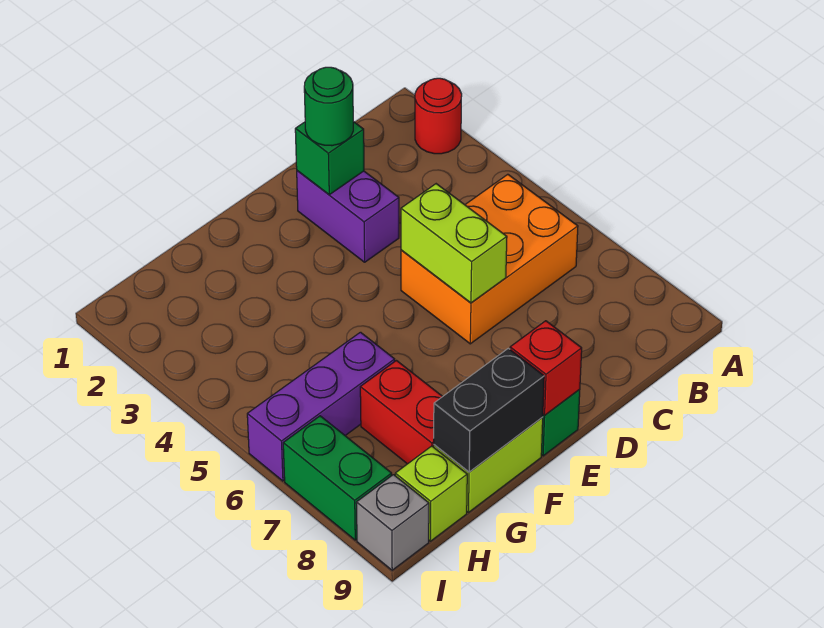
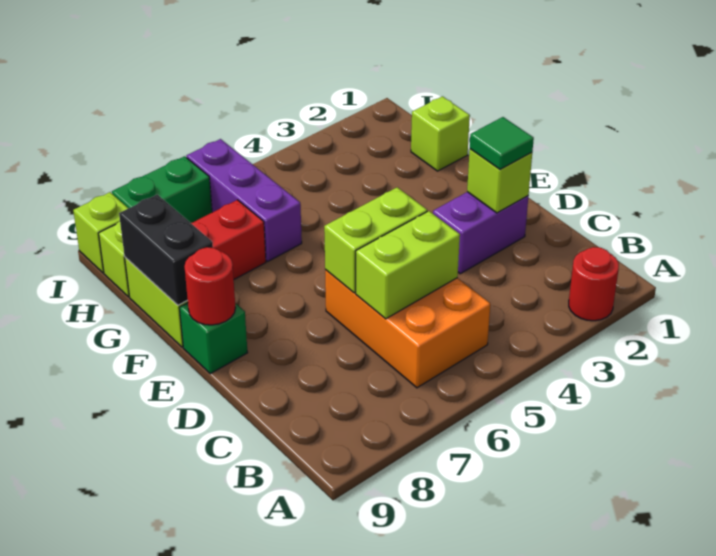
none -> lime brick C5:C6 level 2
green brick D2 level 2 -> lime brick D2 level 2
green round brick D2 level 3 -> green tile D2 level 3
red brick E9 level 2 -> red round brick E9 level 2
none -> lime brick G1 level 1
grey brick I9 level 1 -> lime brick I9 level 1

